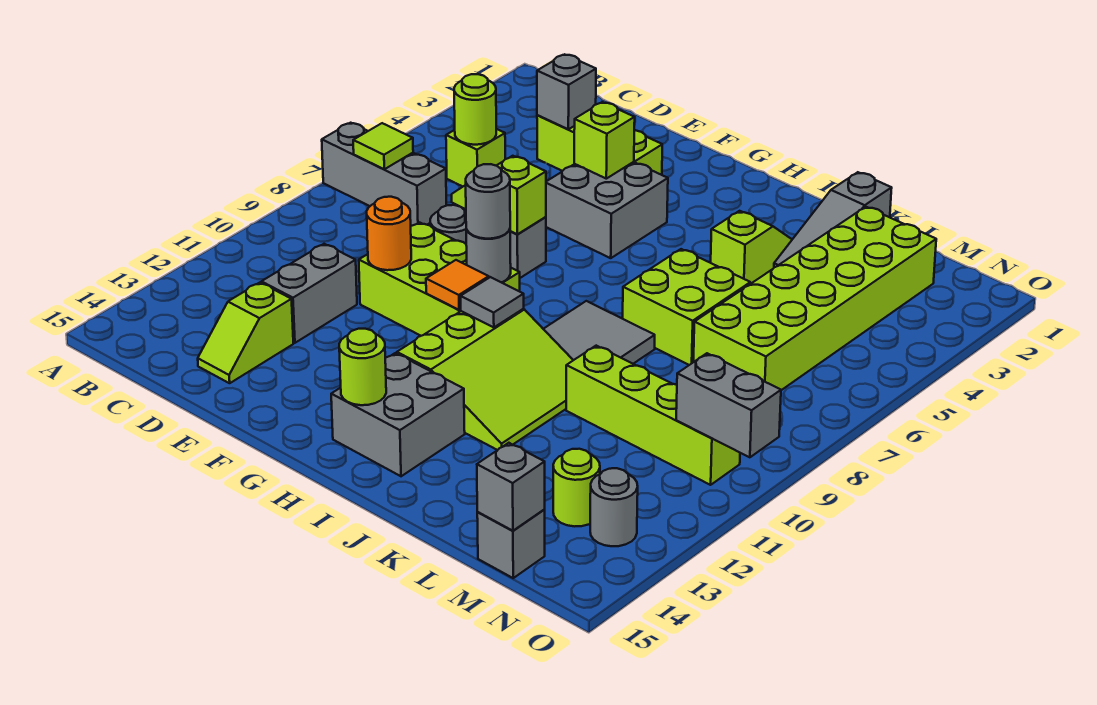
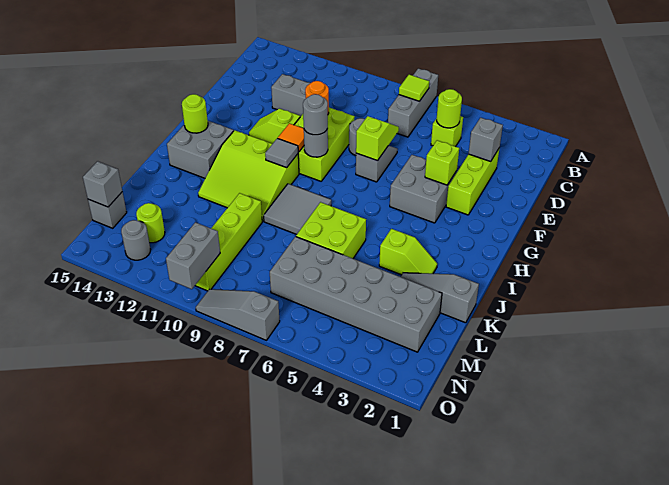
lime slope D13:D14 level 1 top 13 -> lime slope F11:F12 level 1 top 11
lime brick L2:M7 level 1 -> grey brick L2:M7 level 1
none -> grey slope O7:O9 level 1 top 7

